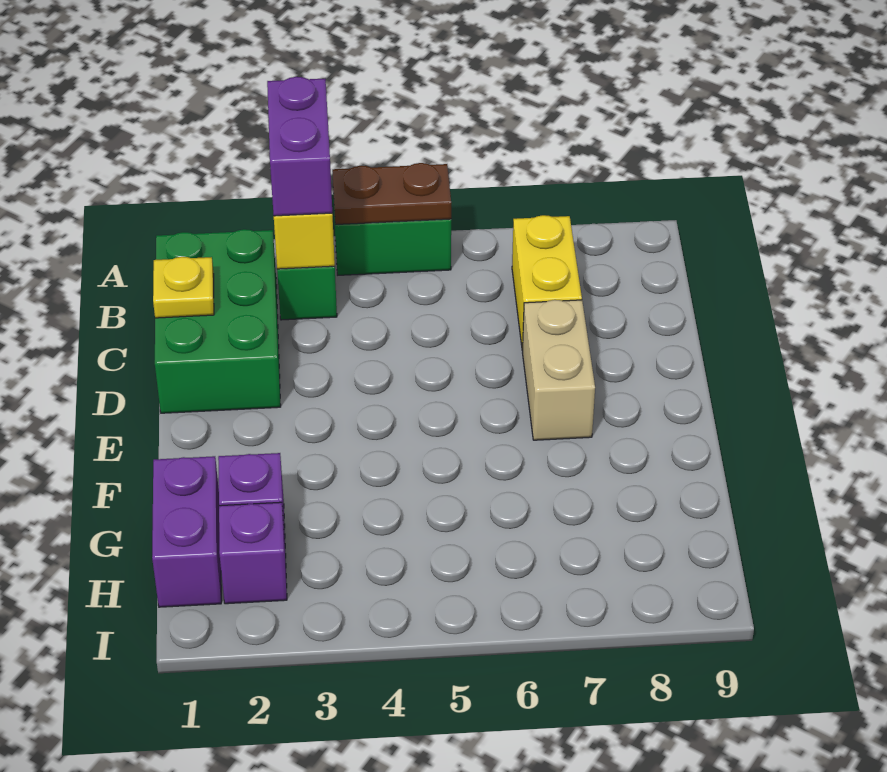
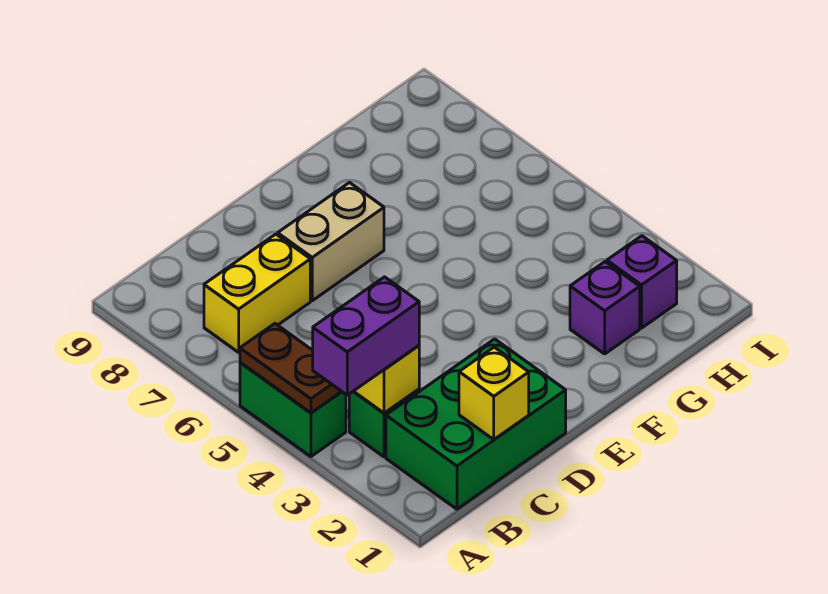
yellow plate C1 level 2 -> yellow brick C1 level 2
purple brick G1:H1 level 1 -> none

